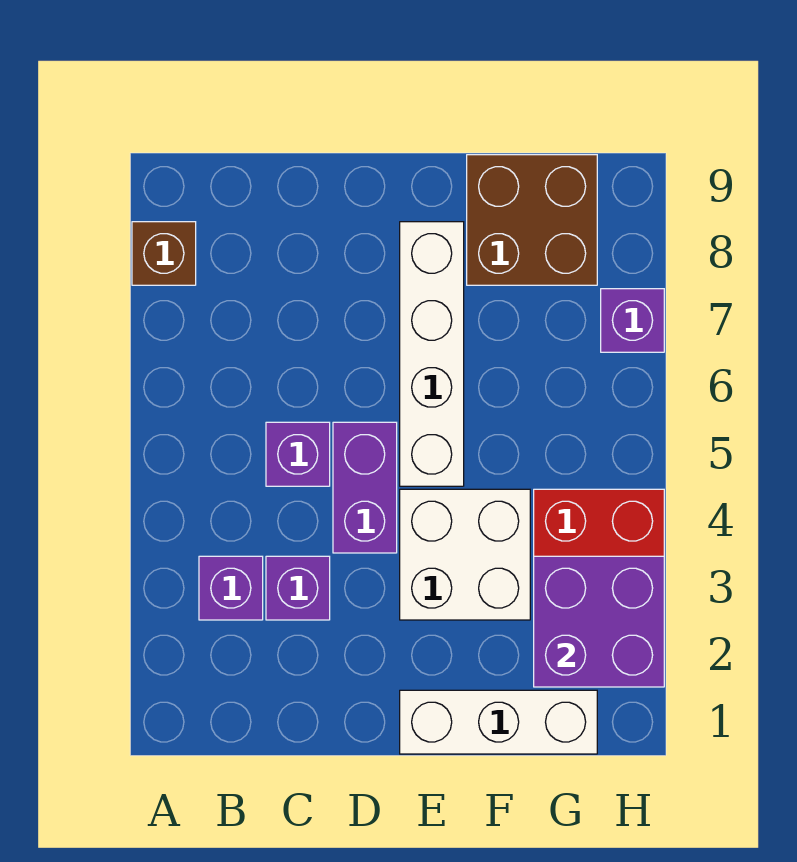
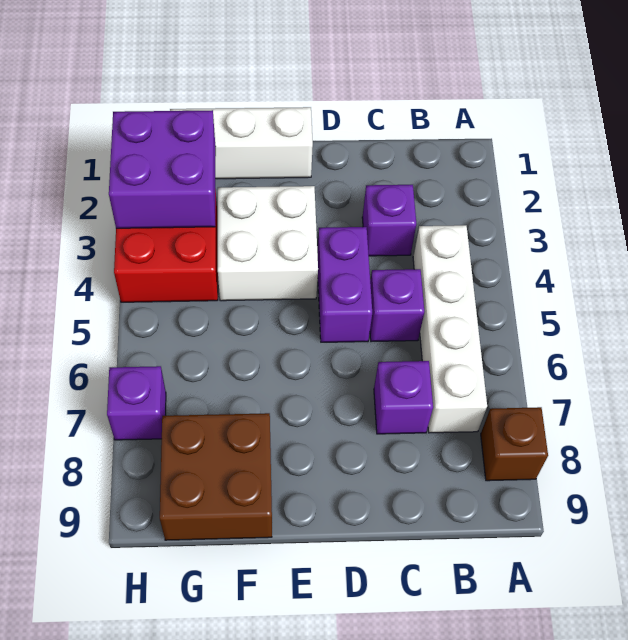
purple brick B3 level 1 -> purple brick C7 level 1
white brick E5:E8 level 1 -> white brick B4:B7 level 1

